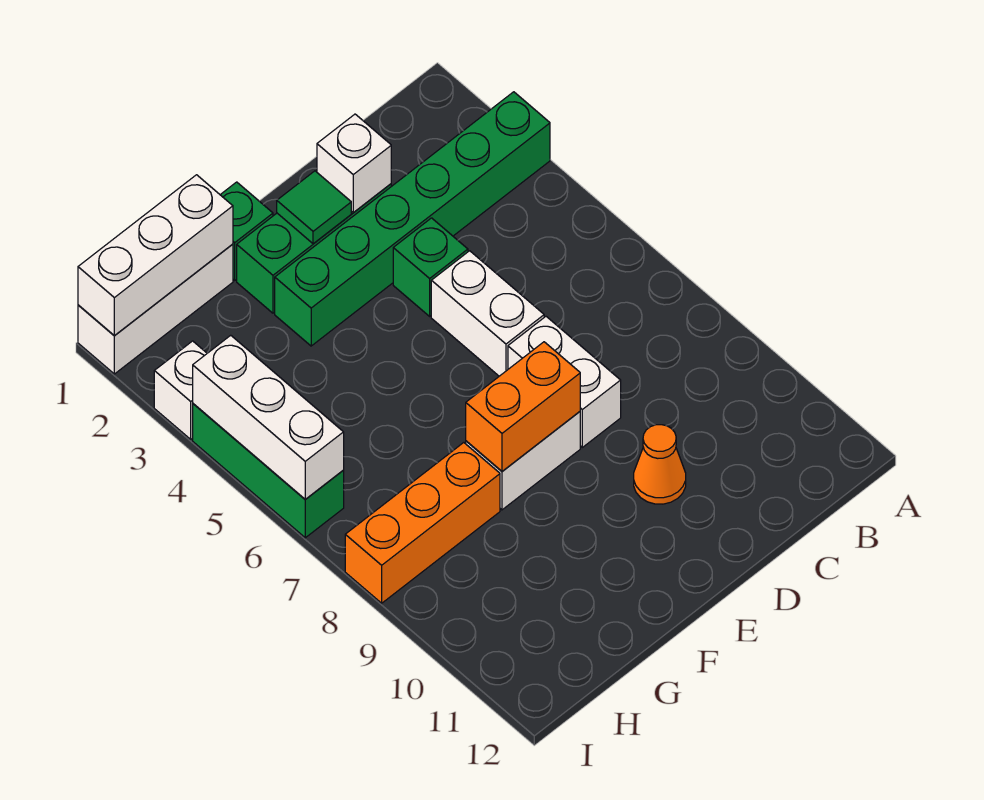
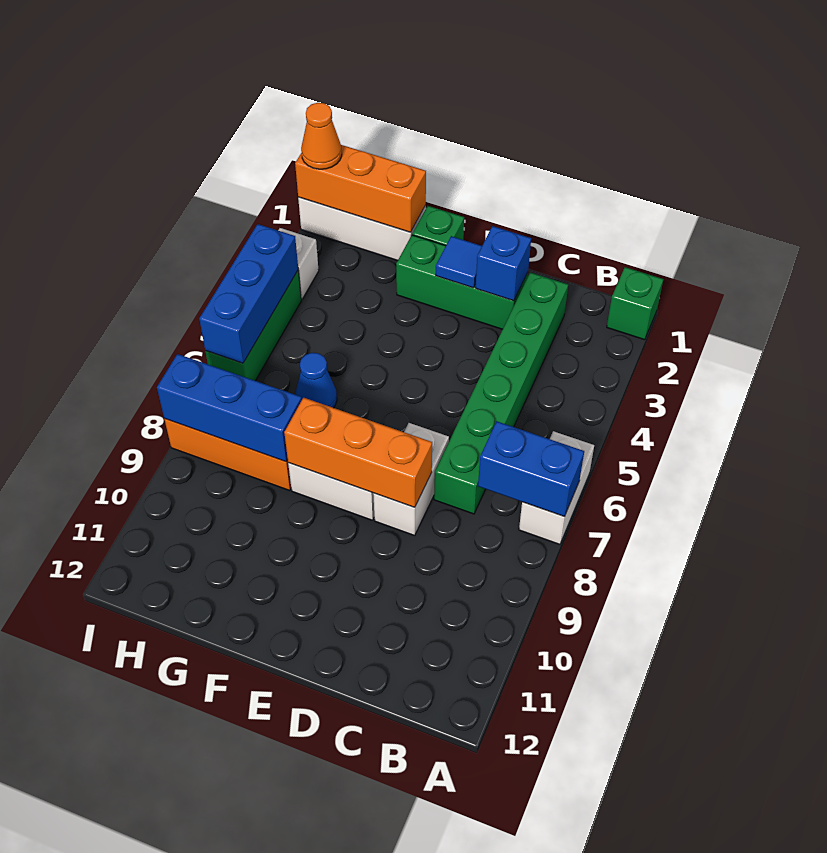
green brick A3:F3 level 1 -> green brick C2:C7 level 1
none -> blue brick A7:B7 level 2
white brick D2 level 2 -> blue brick D2 level 2
green brick D4 level 1 -> green brick A1 level 1
white brick D5:D6 level 1 -> white brick A6:A7 level 1
orange cone D10 level 1 -> orange cone I1 level 3
green tile E2 level 2 -> blue tile E2 level 2
orange brick E8:F8 level 2 -> orange brick D8:F8 level 2
white brick G1:I1 level 2 -> orange brick G1:I1 level 2
none -> blue cone G6 level 1
none -> blue brick G8:I8 level 2
white brick I4:I6 level 2 -> blue brick I4:I6 level 2

